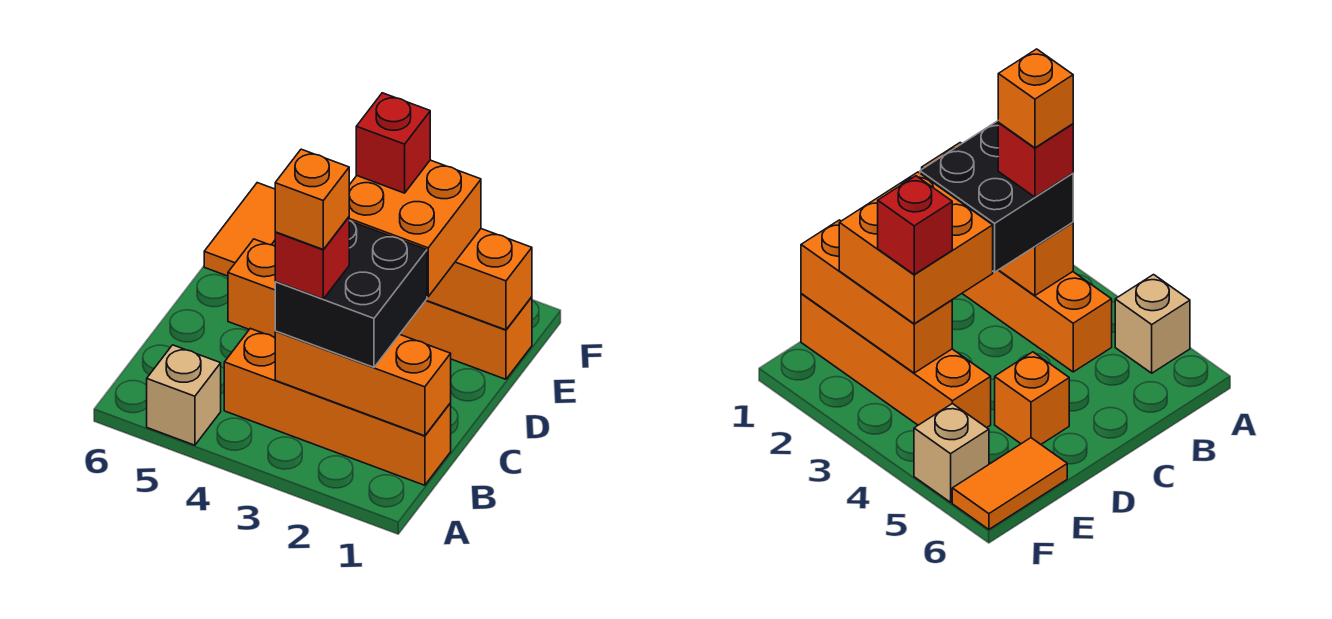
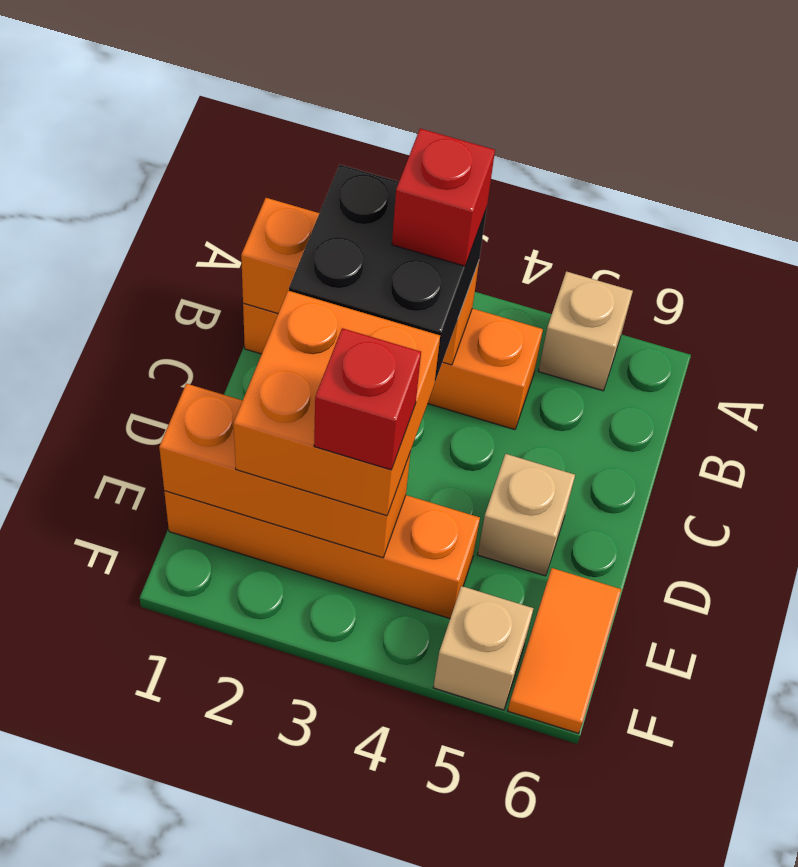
orange brick B3 level 5 -> none
orange brick D5 level 1 -> tan brick D5 level 1

